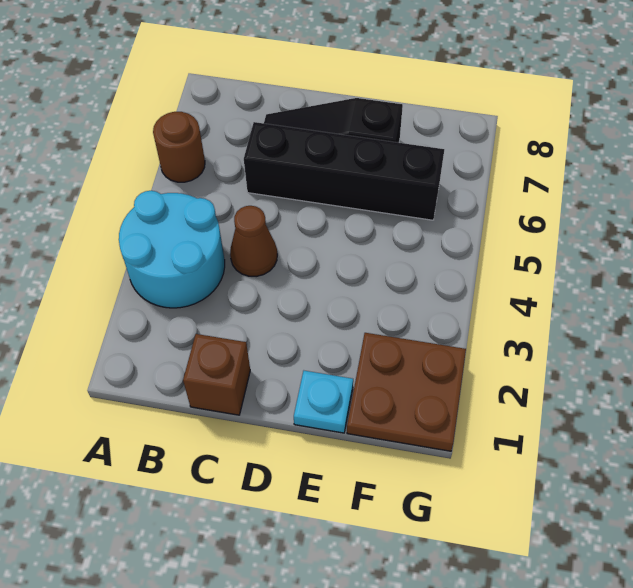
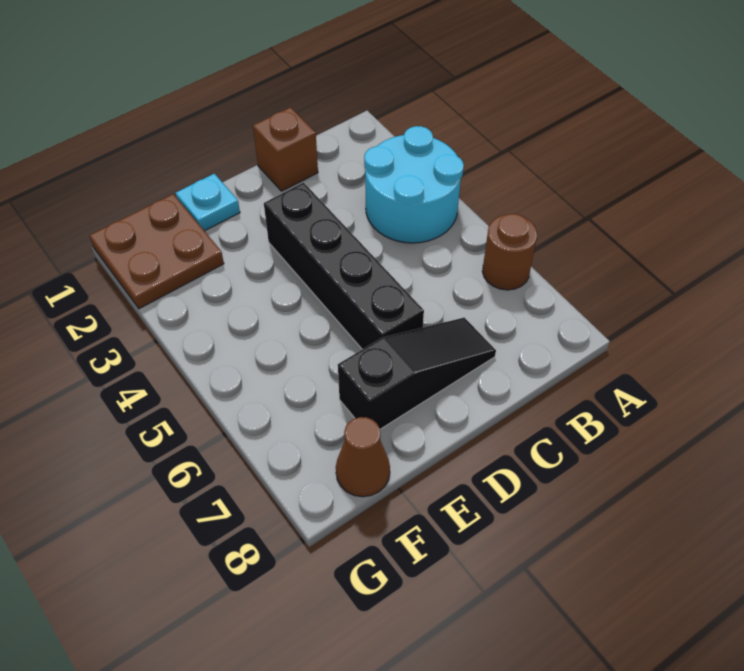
brown cone C4 level 1 -> brown cone F8 level 1
black brick C6:F6 level 1 -> black brick D3:D6 level 1

